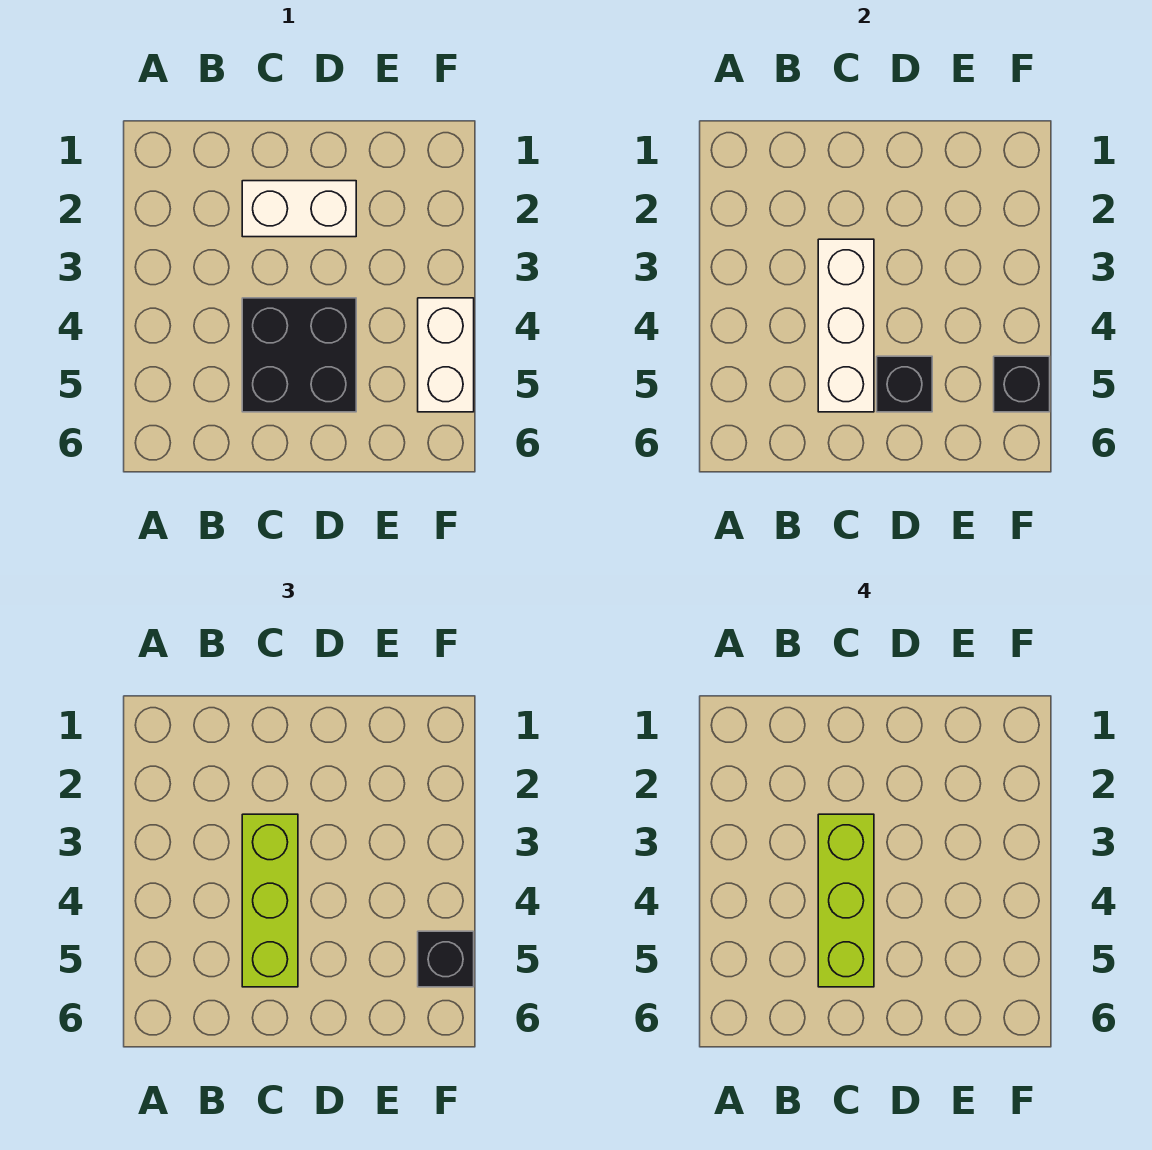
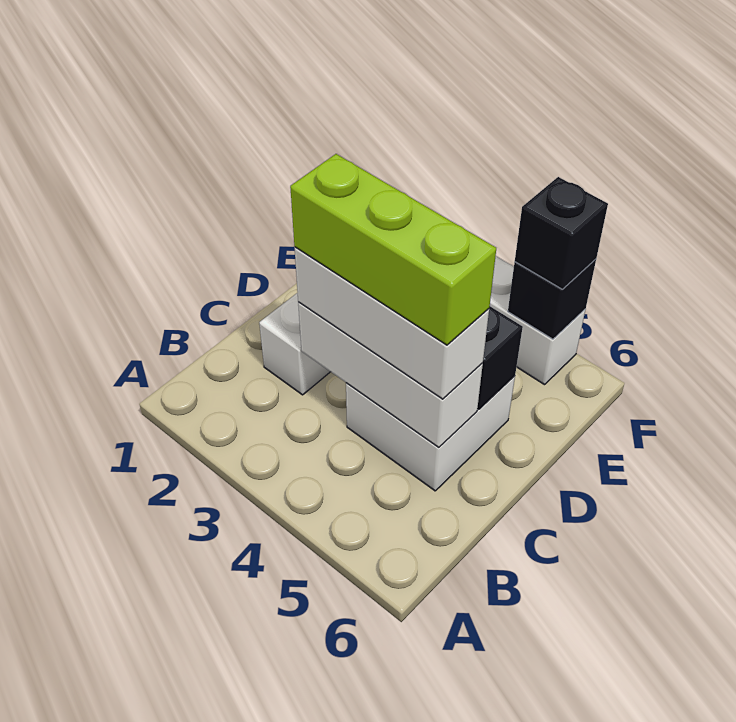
lime brick C3:C5 level 3 -> white brick C3:C5 level 3
black brick C4:D5 level 1 -> white brick C4:D5 level 1

